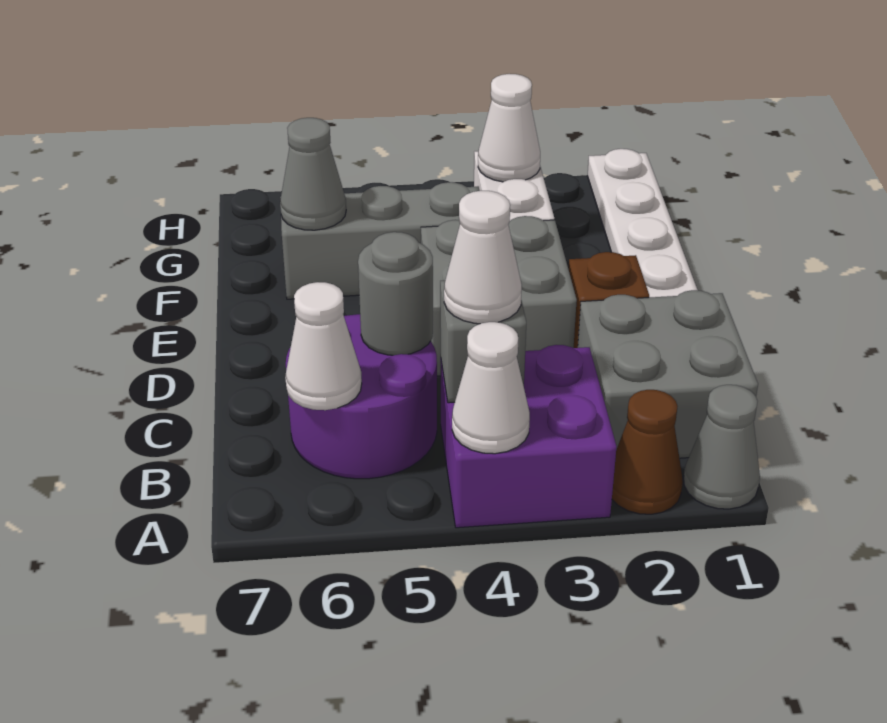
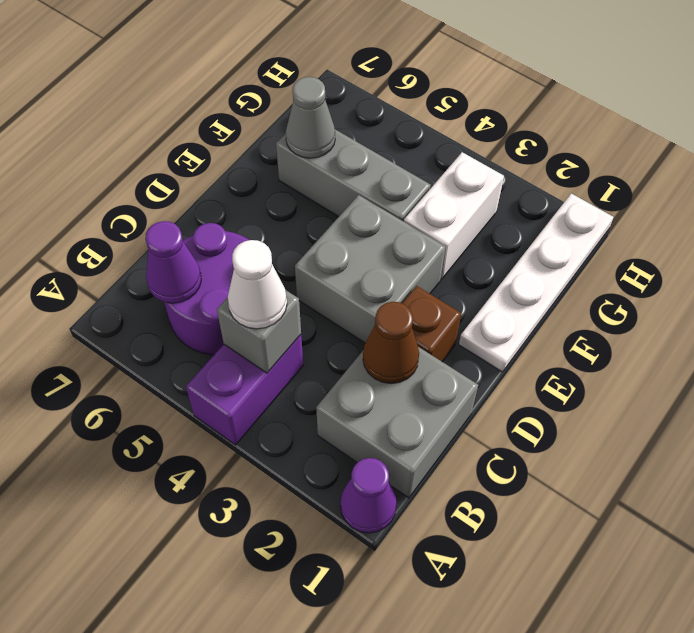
grey cone A1 level 1 -> purple cone A1 level 1
brown cone A2 level 1 -> brown cone C2 level 2
purple brick A3:B4 level 1 -> purple brick A4:B4 level 1
white cone A4 level 2 -> none
white cone B6 level 2 -> purple cone B6 level 2
grey round brick C5 level 2 -> none
white cone G3 level 2 -> none

